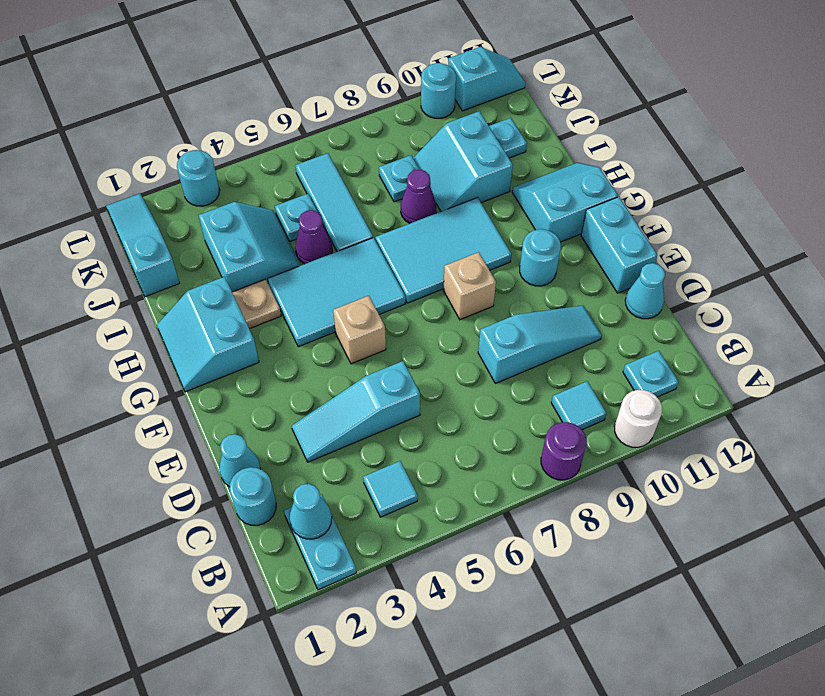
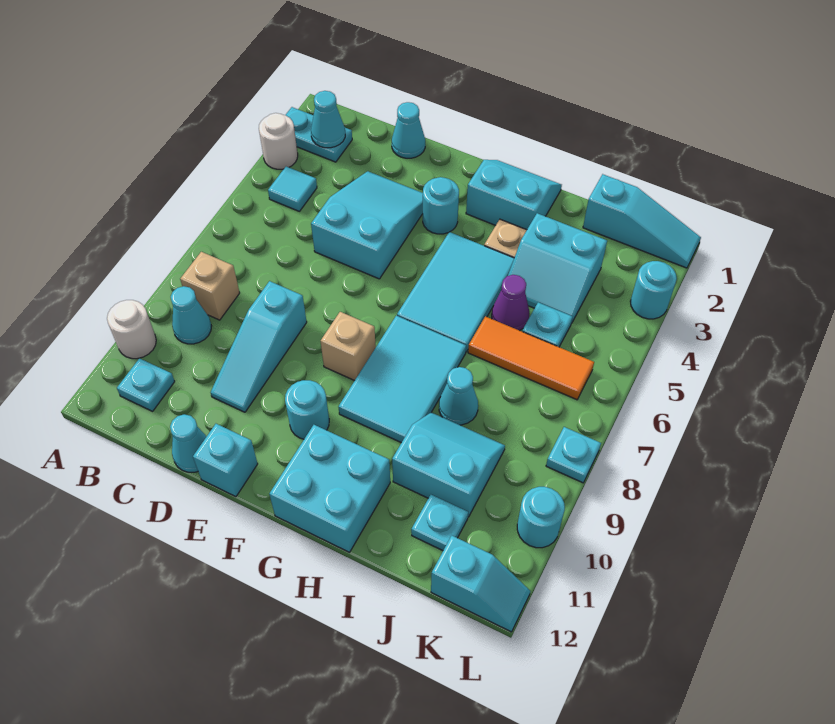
none -> white round brick A3 level 1
purple round brick A8 level 1 -> none
cyan tile B9 level 1 -> cyan cone B9 level 1
cyan round brick C1 level 1 -> cyan round brick F3 level 1
cyan slope D3:D5 level 1 top 5 -> cyan slope D3:E5 level 1 top 5
cyan brick E12:F12 level 1 -> cyan brick E12 level 1
tan brick F5 level 1 -> tan brick B8 level 1
cyan slope G11:H12 level 1 top G -> cyan brick G11:H12 level 1
cyan tile I6:K6 level 1 -> orange tile I6:K6 level 1
purple cone I8 level 1 -> cyan cone I8 level 1
cyan plate J8 level 1 -> cyan plate L8 level 1
cyan slope L11:L12 level 1 top 11 -> cyan slope K12:L12 level 1 top K

